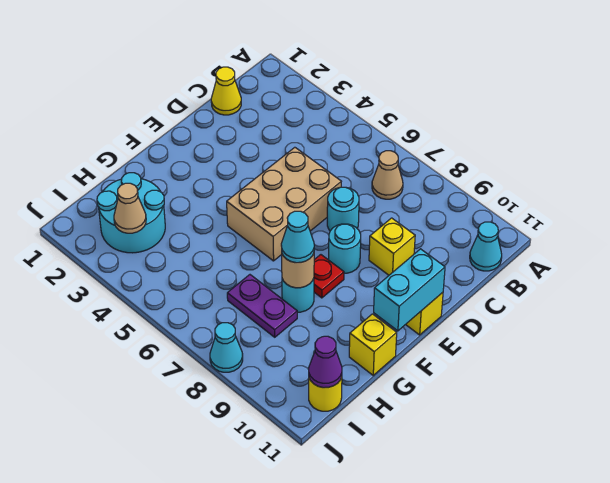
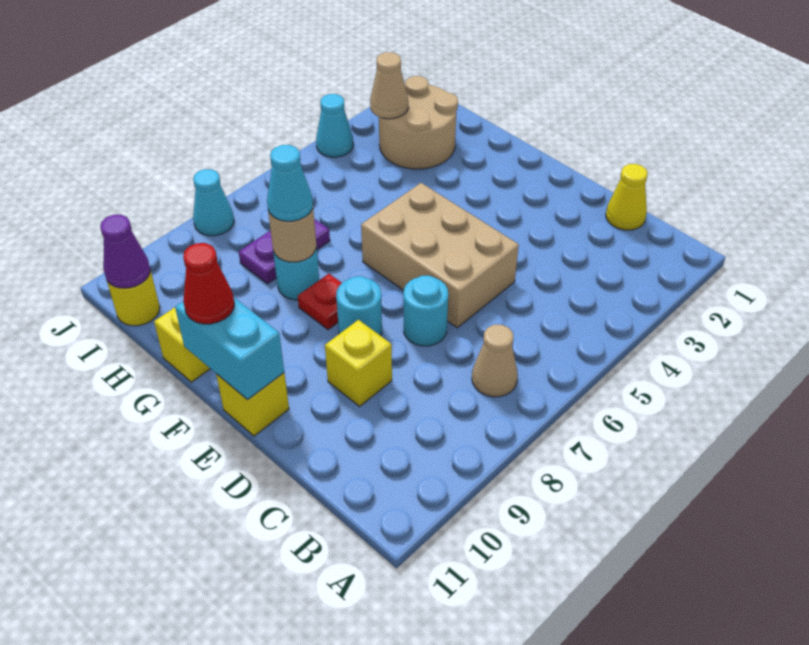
cyan cone B11 level 1 -> cyan cone J4 level 1
none -> red cone F11 level 3
cyan round brick H2:I3 level 1 -> tan round brick H2:I3 level 1

